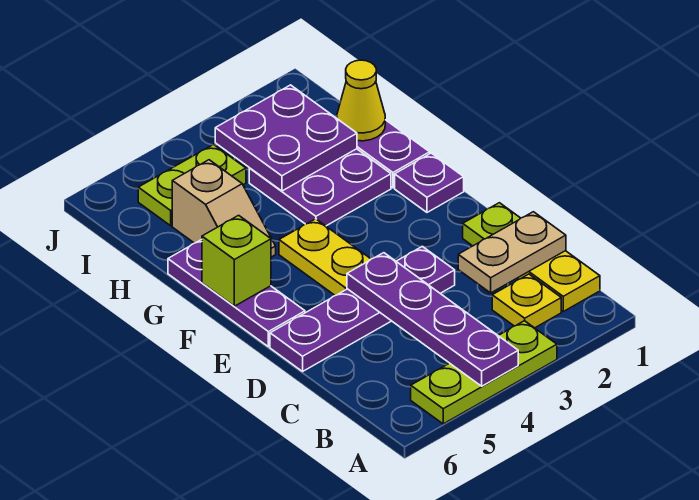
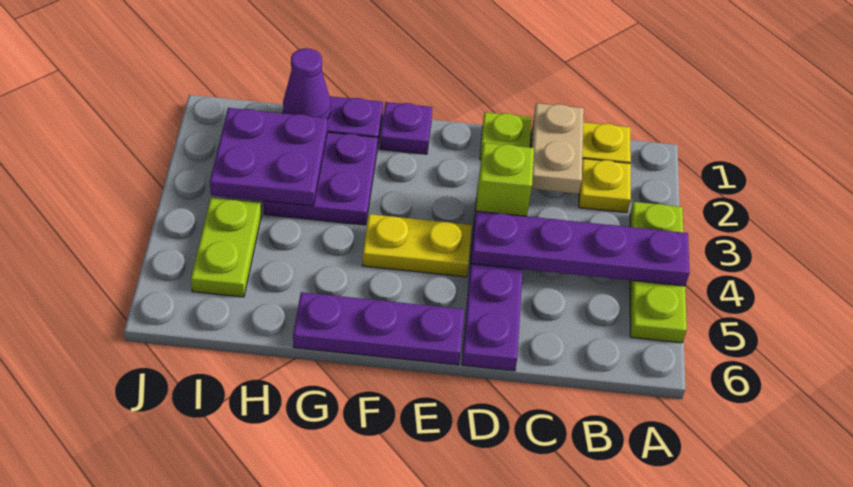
lime brick F6 level 2 -> lime brick D3 level 2
tan slope G5:H5 level 1 top H -> none
yellow cone H1 level 2 -> purple cone H1 level 2

